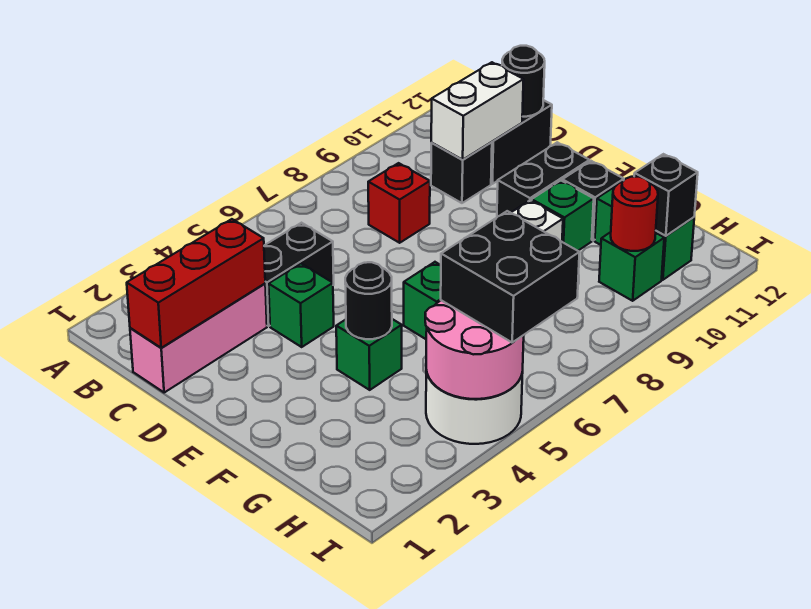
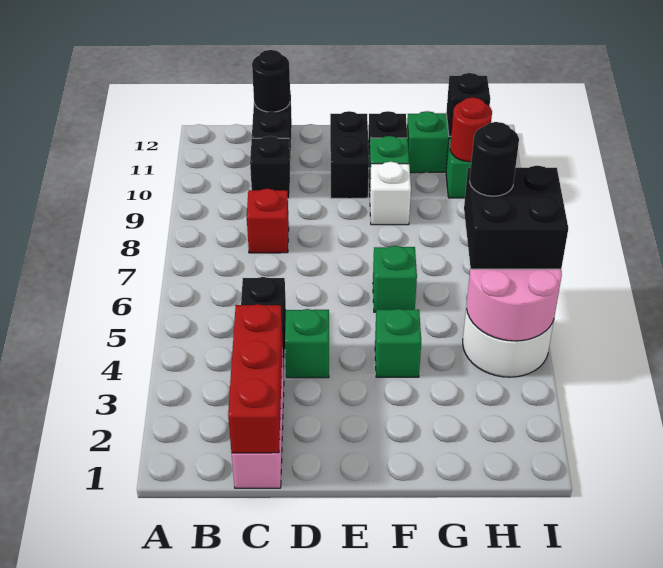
white brick C10:C11 level 2 -> none
black round brick F4 level 2 -> black round brick H6 level 4

